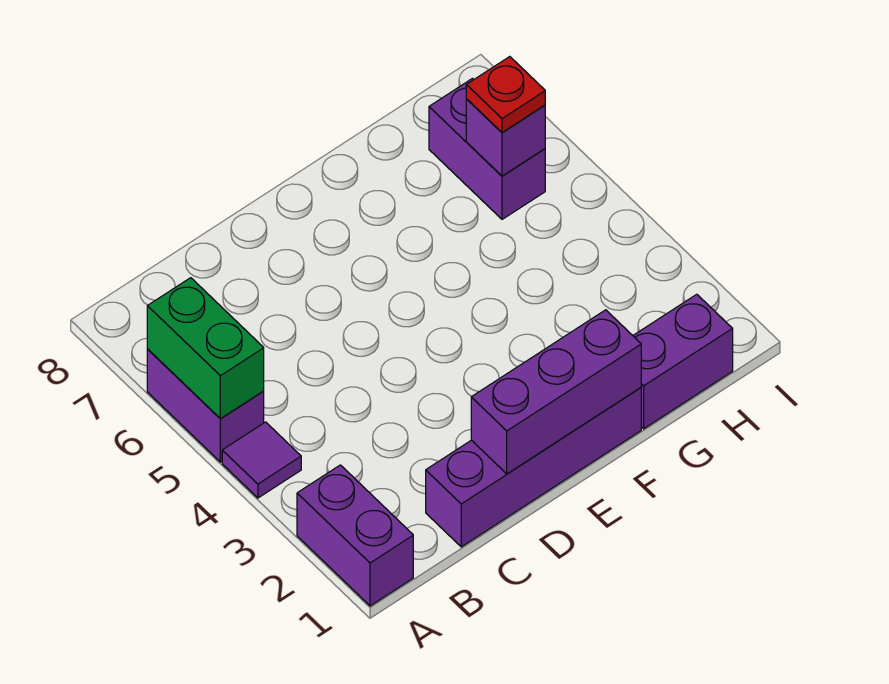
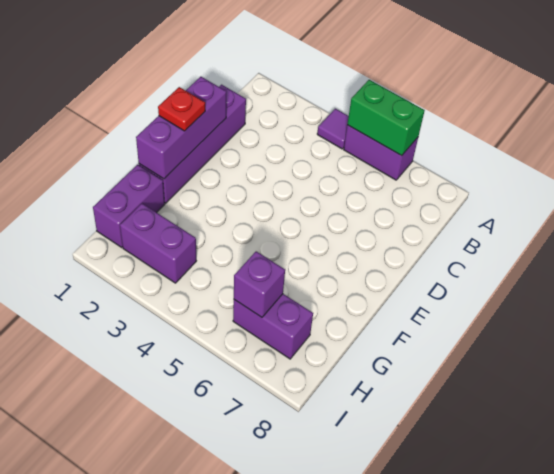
purple brick A1:A2 level 1 -> purple brick H2:H3 level 1
red plate H6 level 3 -> red plate E1 level 3

